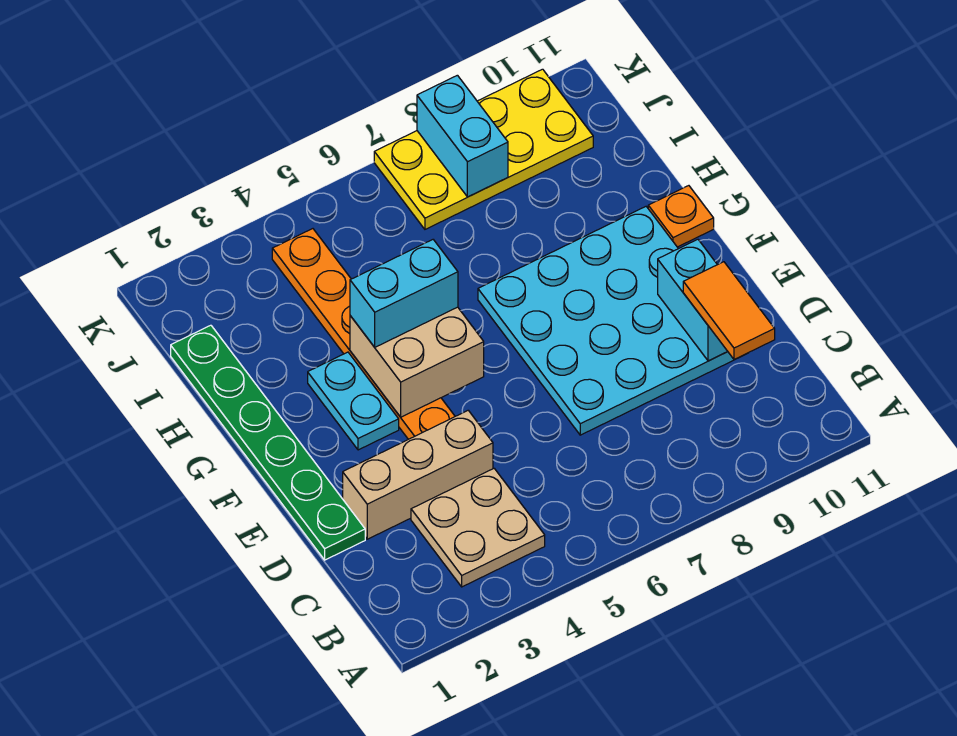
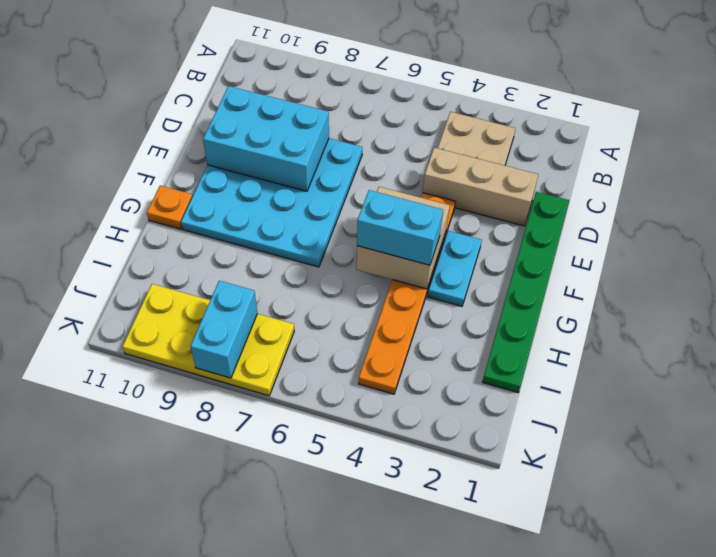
orange tile C10:D10 level 3 -> none
cyan brick D10:E10 level 2 -> cyan brick D8:E10 level 2

